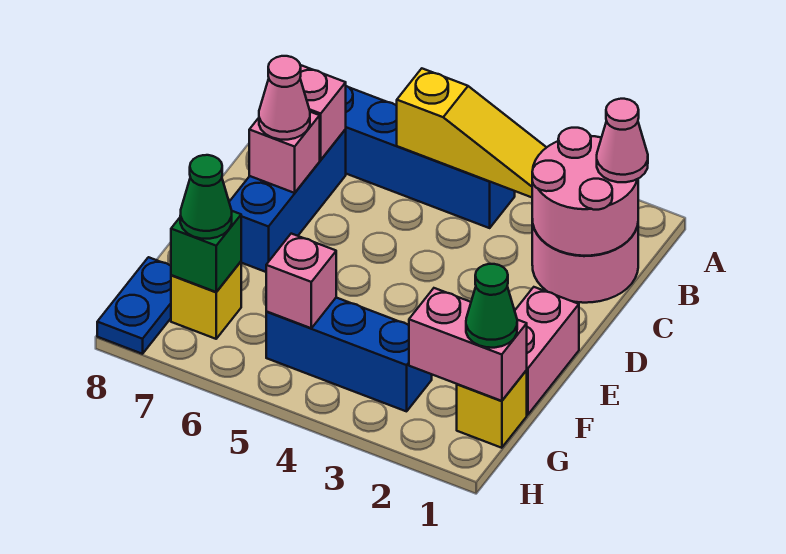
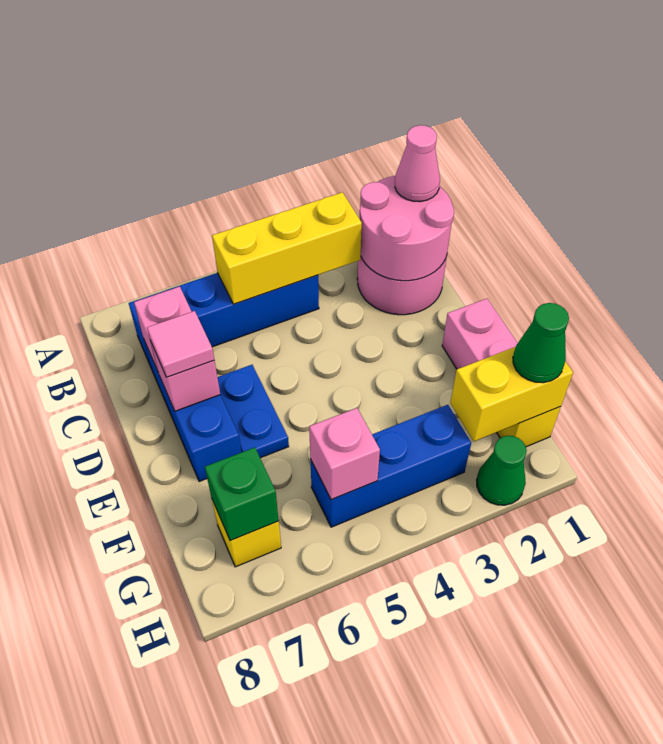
yellow slope B3:B5 level 2 top 5 -> yellow brick B3:B5 level 2
pink cone D7 level 3 -> pink tile D7 level 3
pink brick G1:G2 level 2 -> yellow brick G1:G2 level 2
green cone G7 level 3 -> green cone H2 level 1
blue plate G8:H8 level 1 -> blue plate D6:E6 level 1

